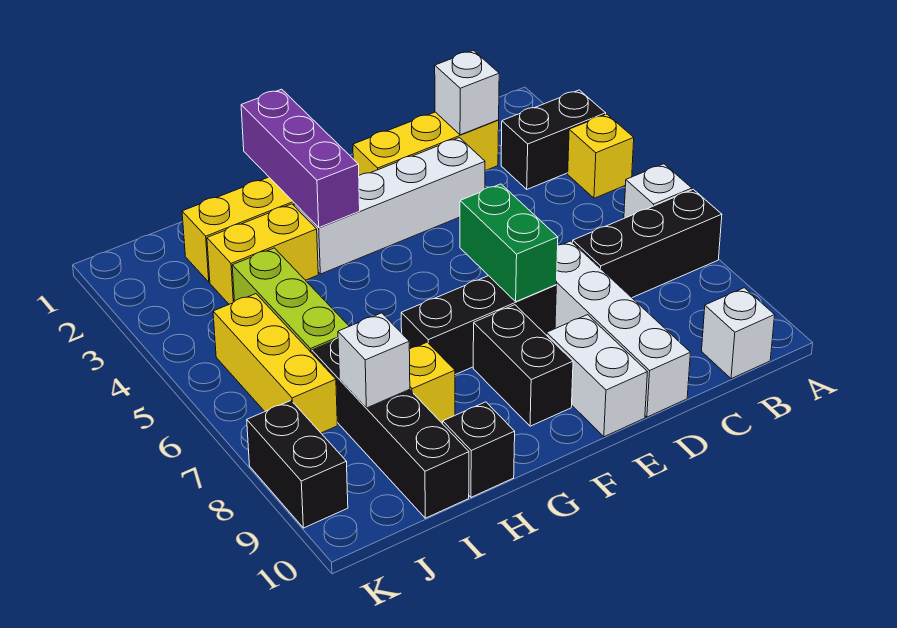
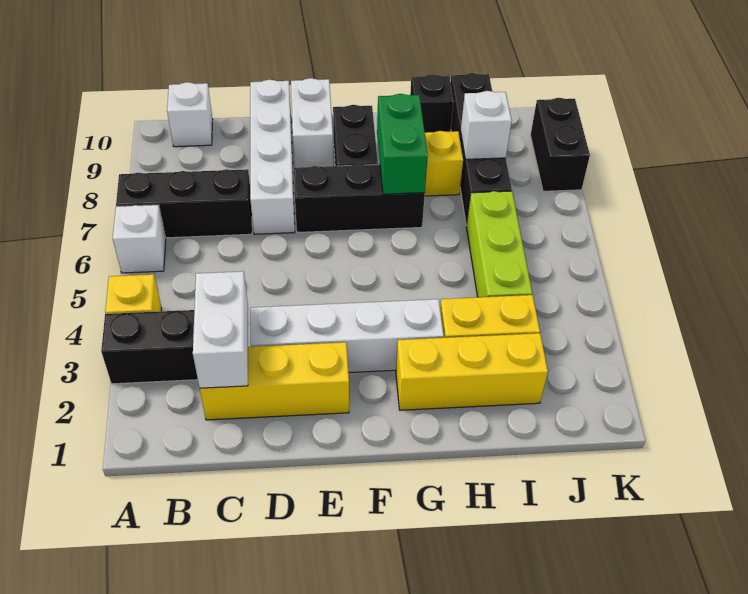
white brick C2 level 2 -> white brick C2:C3 level 2
green brick E6:E7 level 2 -> green brick G7:G8 level 2
purple brick G1:G3 level 2 -> none
yellow brick J5:J7 level 1 -> none

